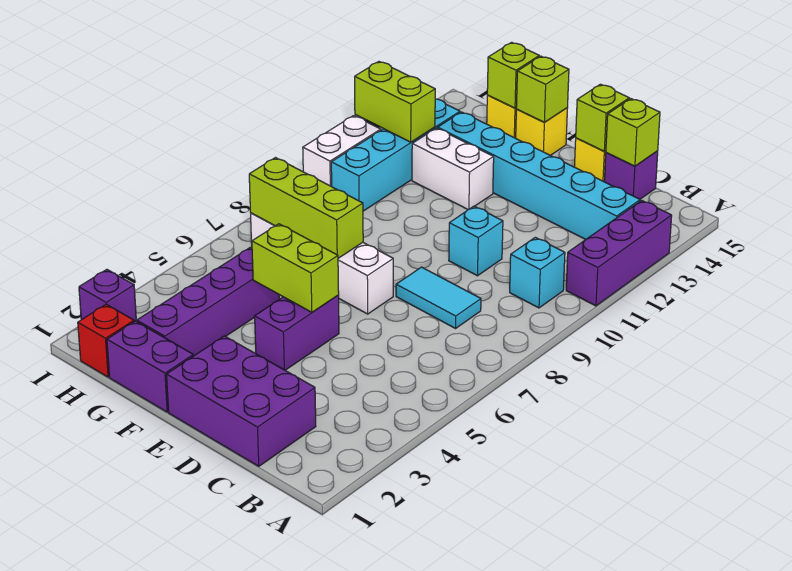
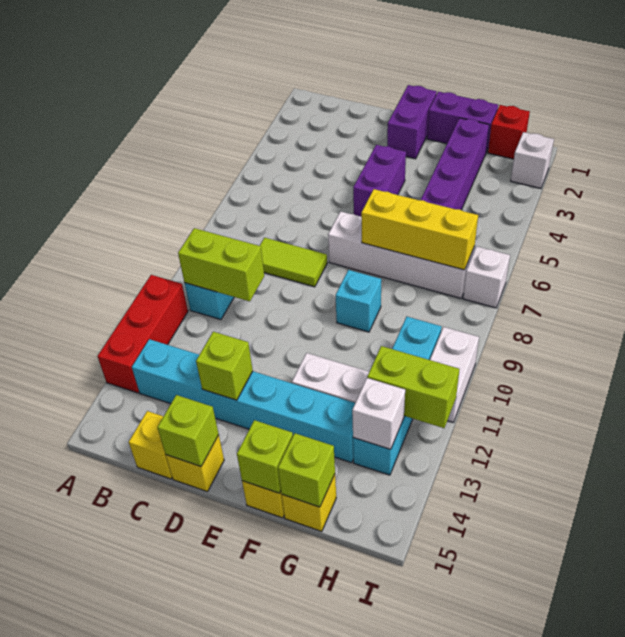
purple brick A11:A13 level 1 -> red brick A11:A13 level 1
purple brick C1:E2 level 1 -> purple brick E1:E2 level 1
cyan tile C8:D8 level 1 -> lime tile C8:D8 level 1
purple brick C15 level 1 -> yellow brick C15 level 1
lime brick C15 level 2 -> lime brick D13 level 2
cyan brick D10 level 1 -> cyan brick F9 level 1
lime brick E5:F5 level 2 -> lime brick B10:C10 level 2
lime brick F7:H7 level 2 -> yellow brick F7:H7 level 2
none -> white brick H13 level 2
purple brick I2 level 1 -> white brick I2 level 1
none -> white brick I7 level 1

